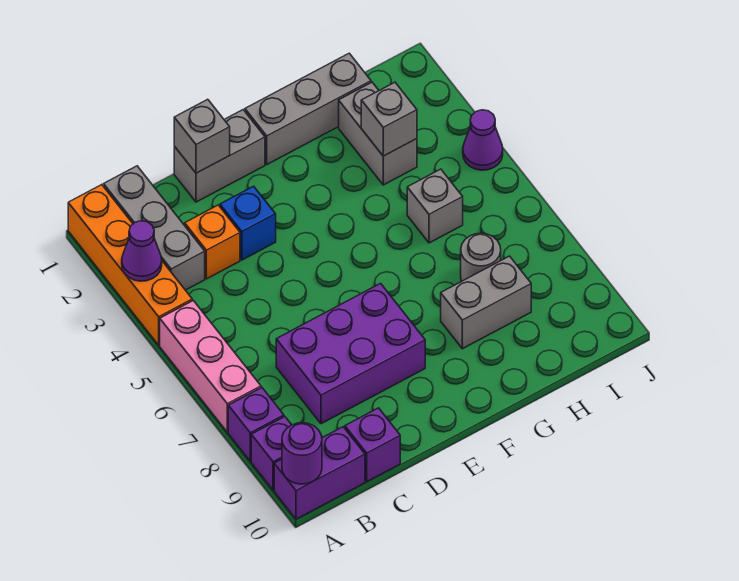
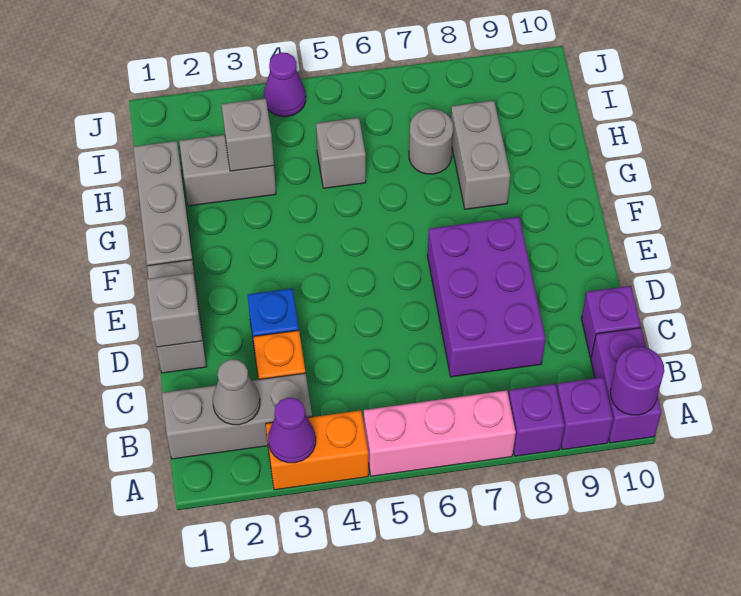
orange brick A1:A4 level 1 -> orange brick A3:A4 level 1
none -> grey cone B2 level 2

